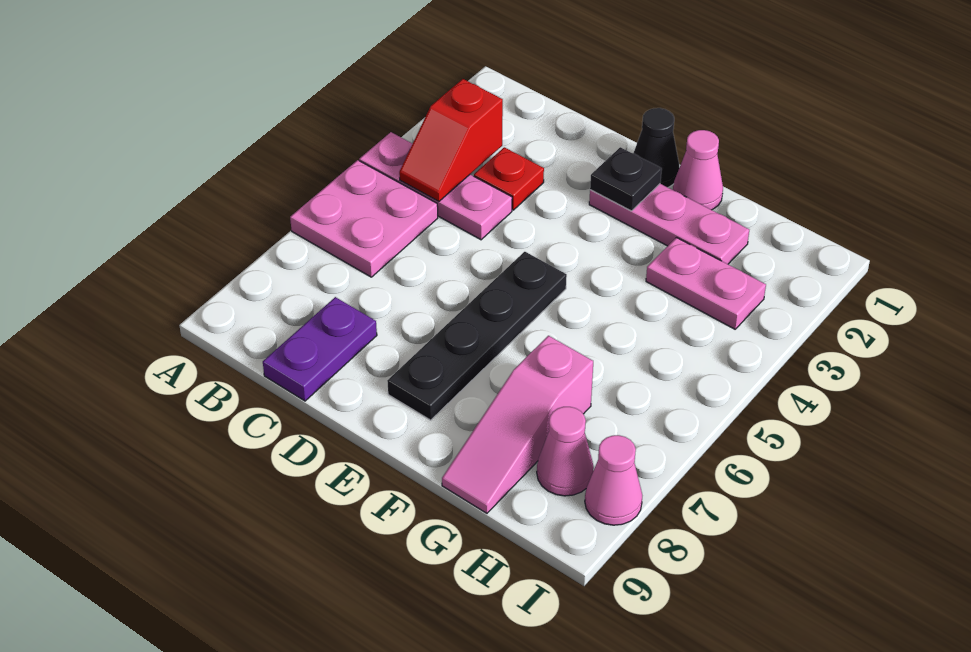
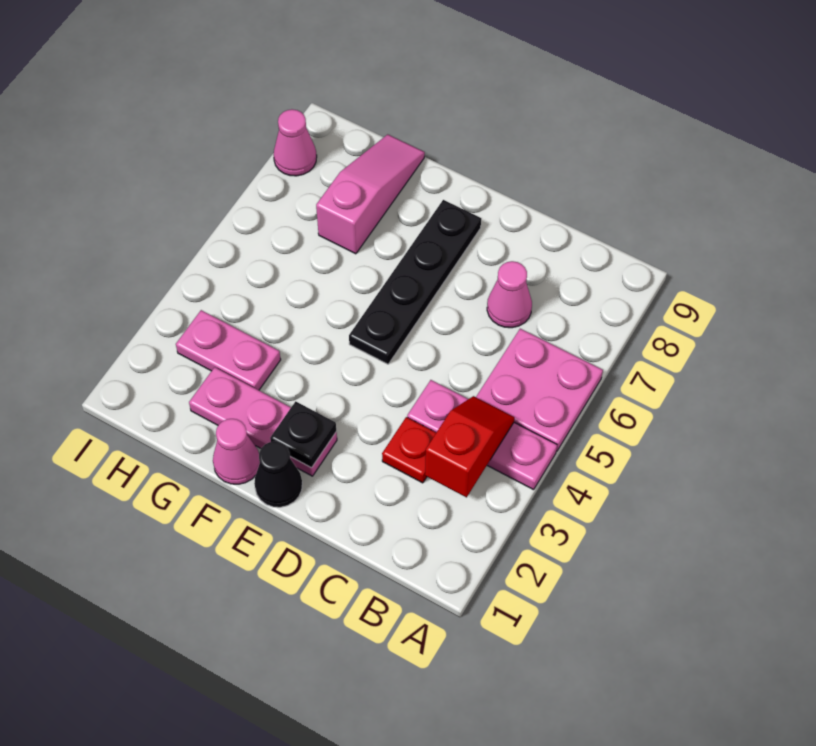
purple plate C8:C9 level 1 -> none
pink cone H8 level 1 -> pink cone C7 level 1

